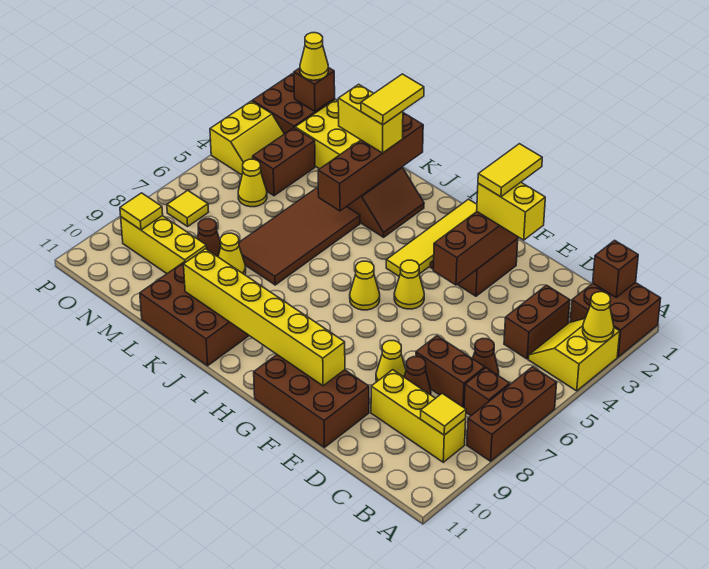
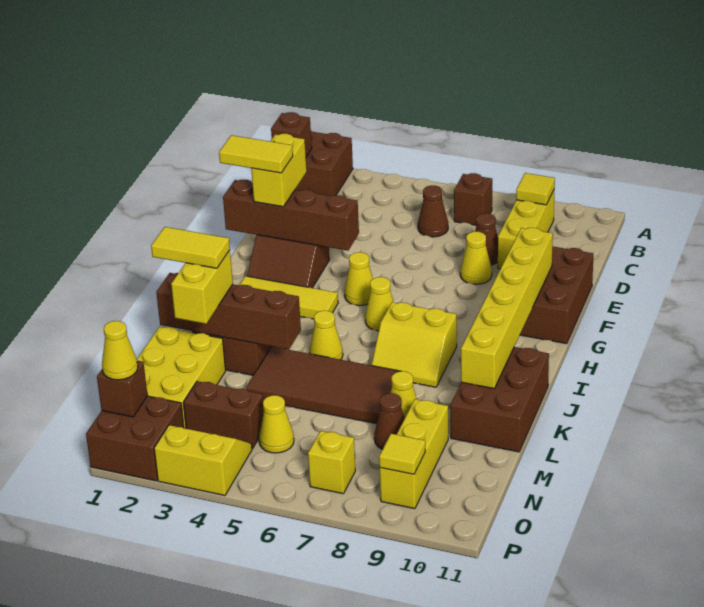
yellow slope A3:B4 level 1 top A -> yellow slope I7:J8 level 1 top I
yellow cone A3 level 2 -> yellow cone J5 level 1
brown brick A6:A8 level 1 -> none
brown brick C3:C4 level 1 -> none
brown brick C7:D7 level 1 -> none
yellow tile H1:H4 level 1 -> yellow tile H2:H4 level 1
yellow tile O7 level 1 -> yellow brick O7 level 1

